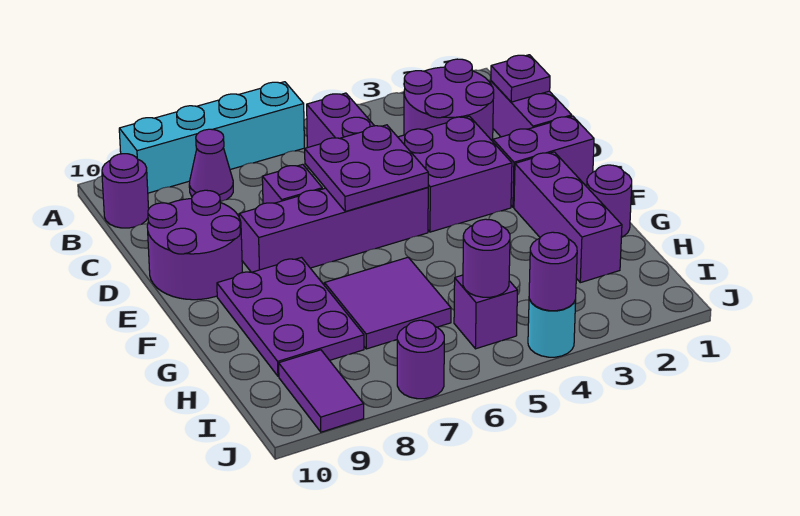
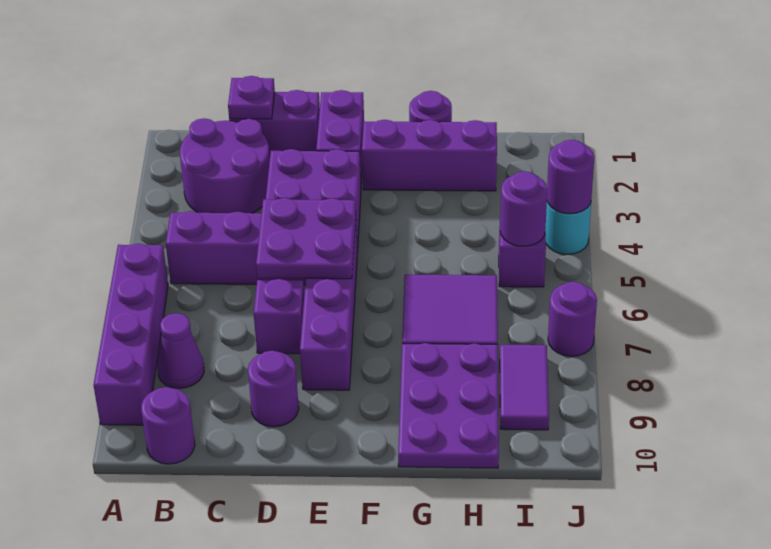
cyan brick A6:A9 level 1 -> purple brick A6:A9 level 1
purple round brick D9:E10 level 1 -> purple round brick D9 level 1
purple plate F8:H9 level 1 -> purple plate G8:H10 level 1
purple tile I9:J9 level 1 -> purple tile I8:I9 level 1

